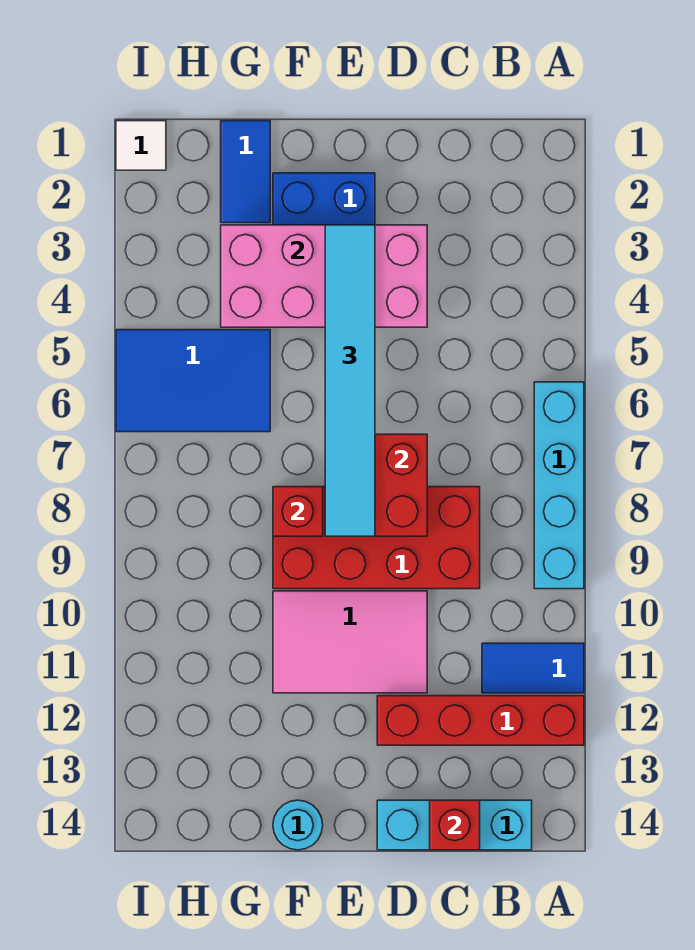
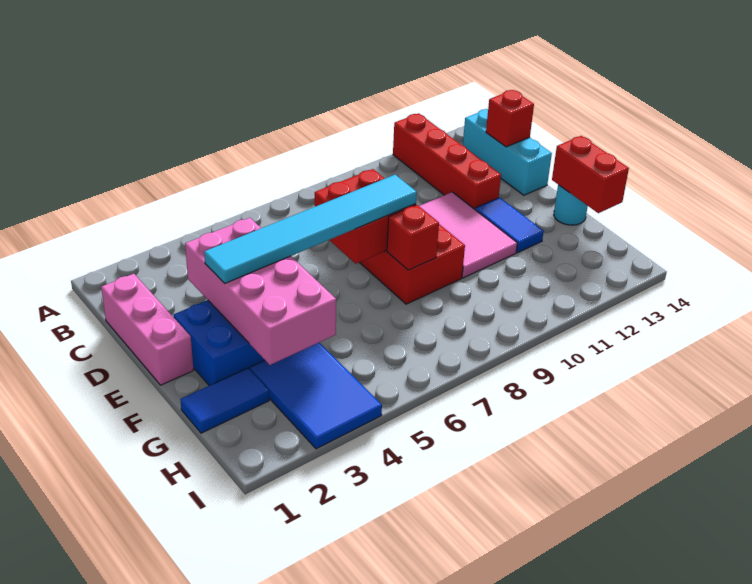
cyan brick A6:A9 level 1 -> none
blue tile A11:B11 level 1 -> blue tile E12:F12 level 1
none -> pink brick C1:E1 level 1
none -> red brick F14:G14 level 2
blue tile G5:I6 level 1 -> blue tile G3:I4 level 1
white tile I1 level 1 -> none

